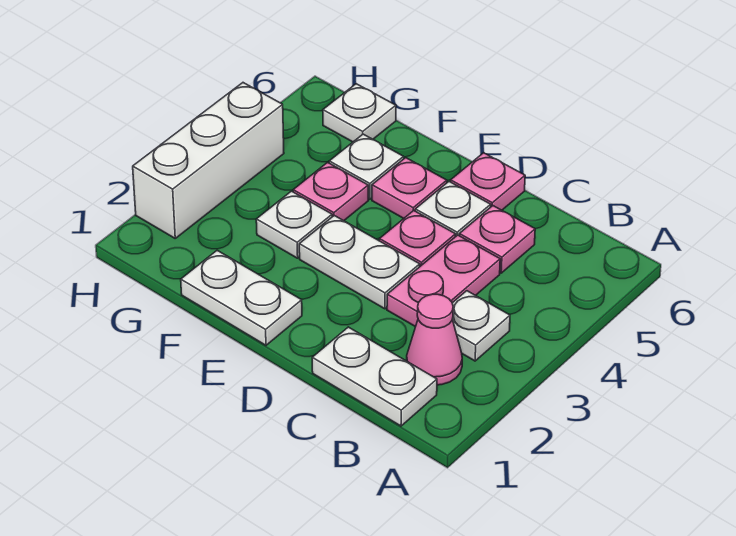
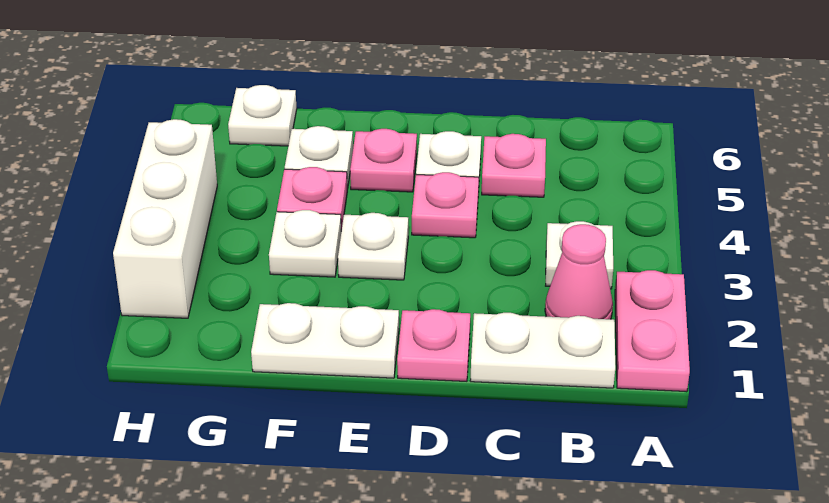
pink plate C3:C4 level 1 -> pink plate A1:A2 level 1
white plate D3:E3 level 1 -> white plate E3 level 1
pink plate D6 level 1 -> pink plate D1 level 1

